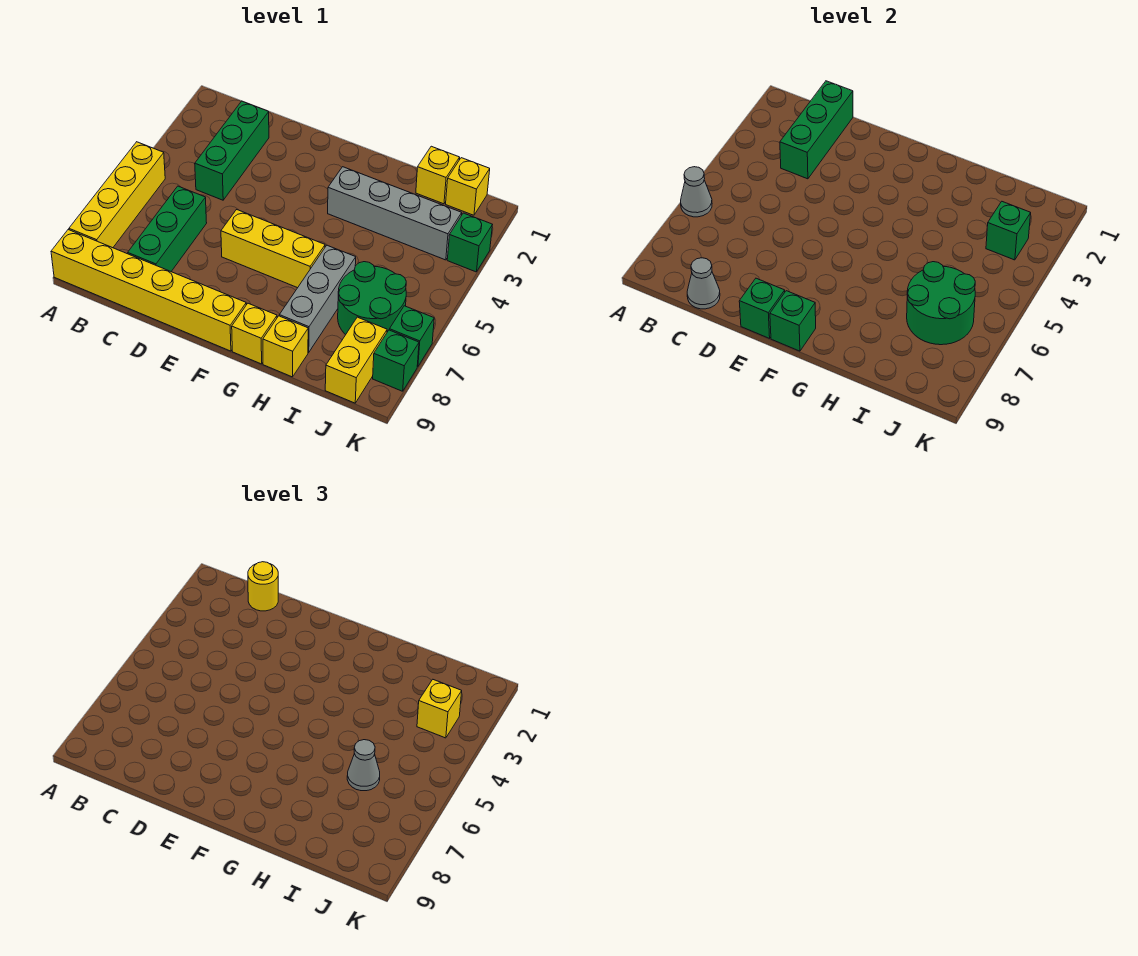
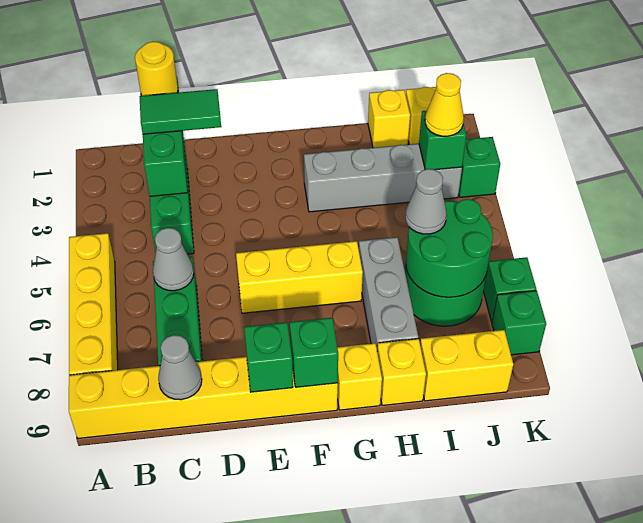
grey cone A6 level 2 -> grey cone C6 level 2
none -> green tile C2:D2 level 3
yellow brick J3 level 3 -> yellow cone J3 level 3
yellow brick J8:J9 level 1 -> yellow brick I9:J9 level 1

